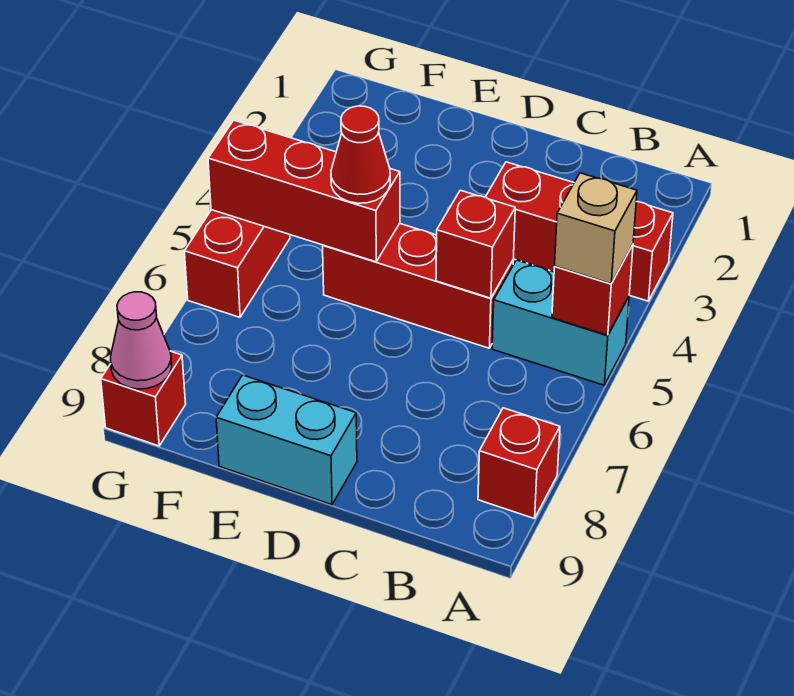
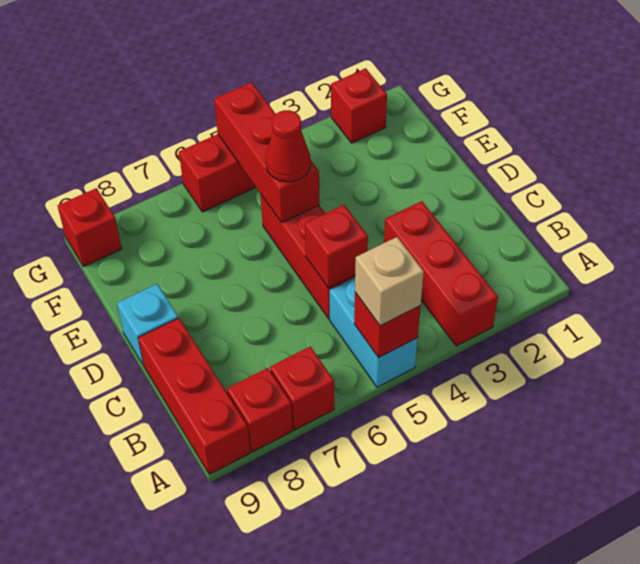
none -> red brick A7 level 1
none -> red brick A9:C9 level 1
cyan brick D9:E9 level 1 -> cyan brick D9 level 1
none -> red brick G2 level 1
pink cone G9 level 2 -> none

